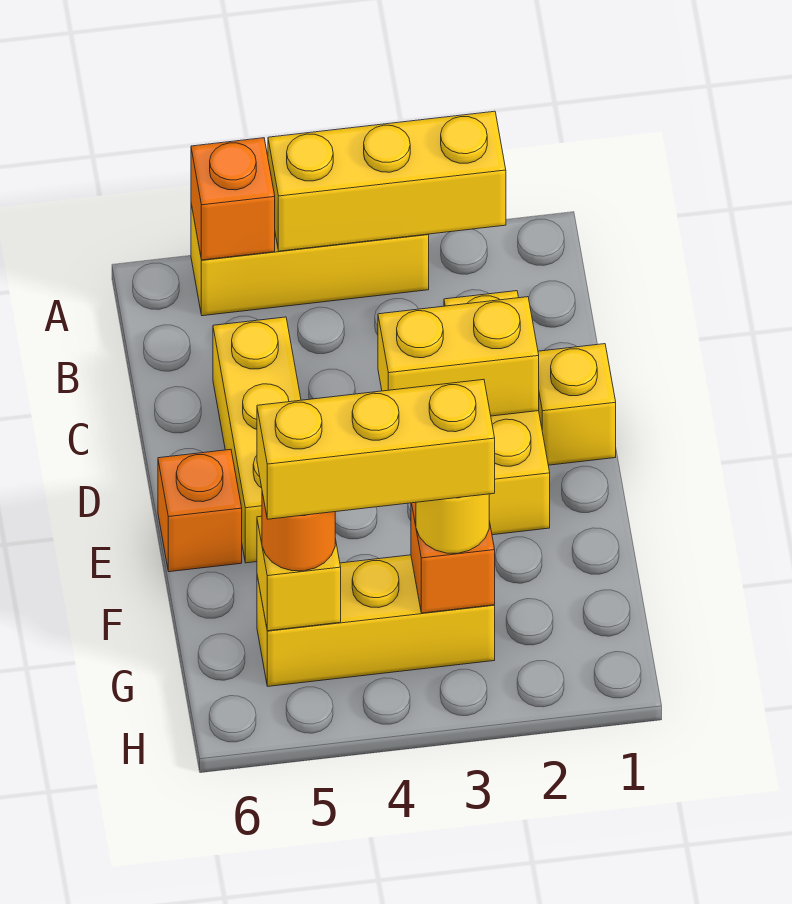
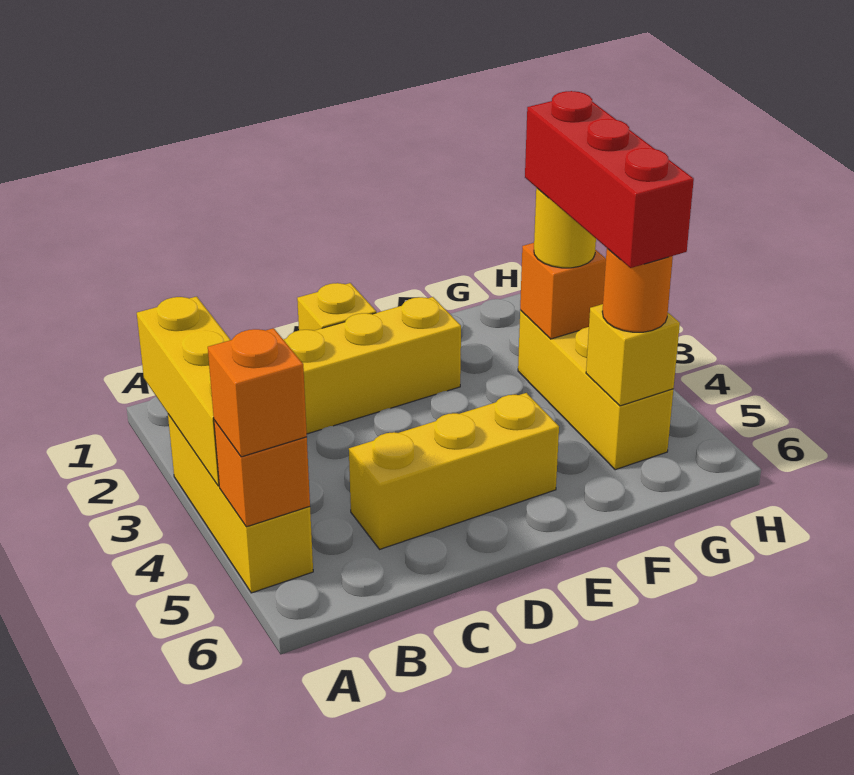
yellow brick D2:D3 level 2 -> none
orange brick E6 level 1 -> orange brick A5 level 3
yellow brick G3:G5 level 4 -> red brick G3:G5 level 4

